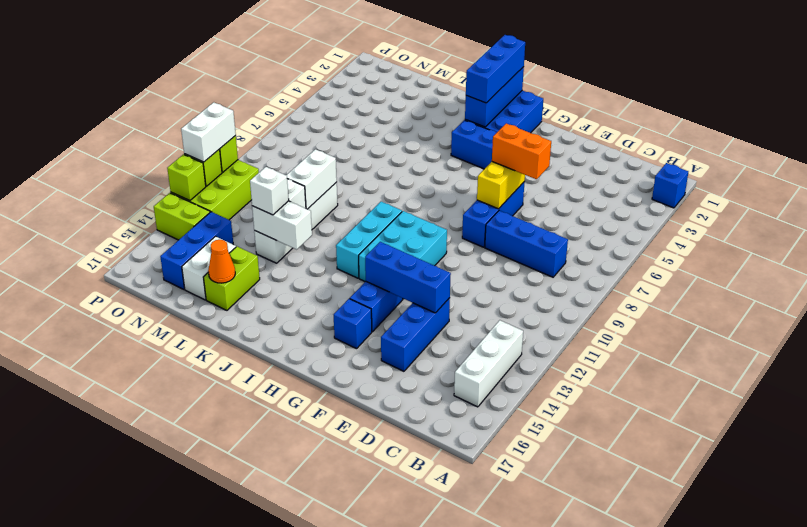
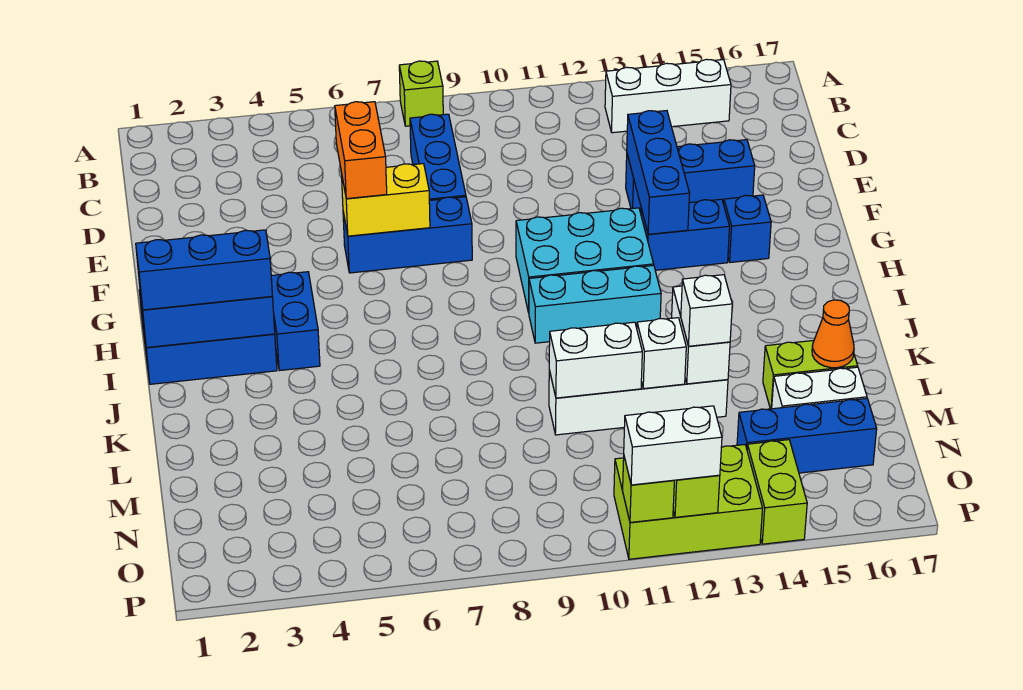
blue brick A2 level 1 -> none
lime brick P13 level 2 -> lime brick A8 level 1

